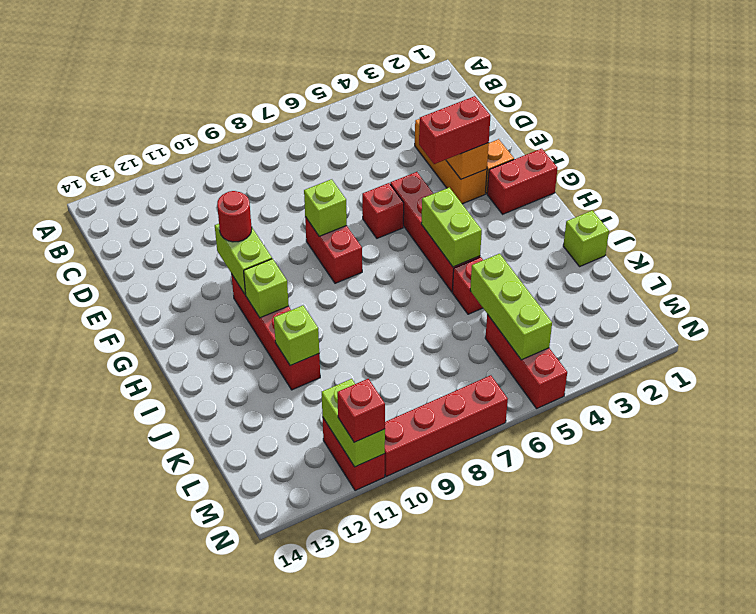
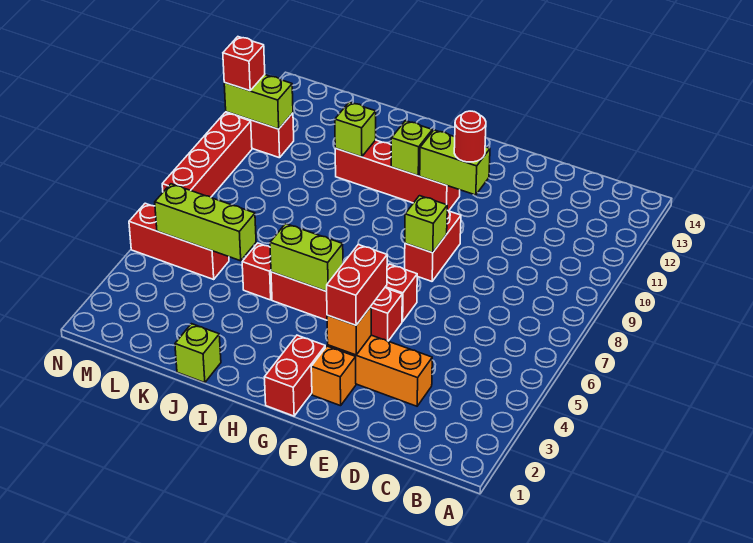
red brick F8:G8 level 1 -> red brick F8:F9 level 1

